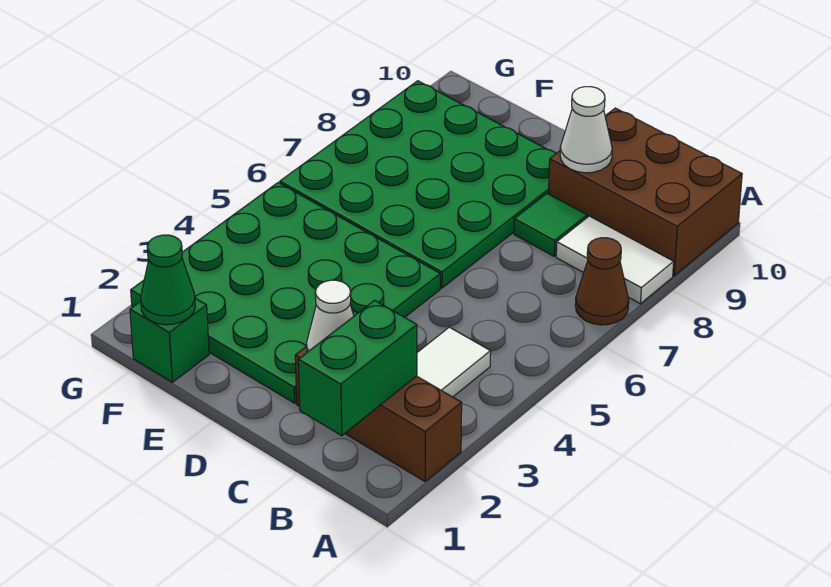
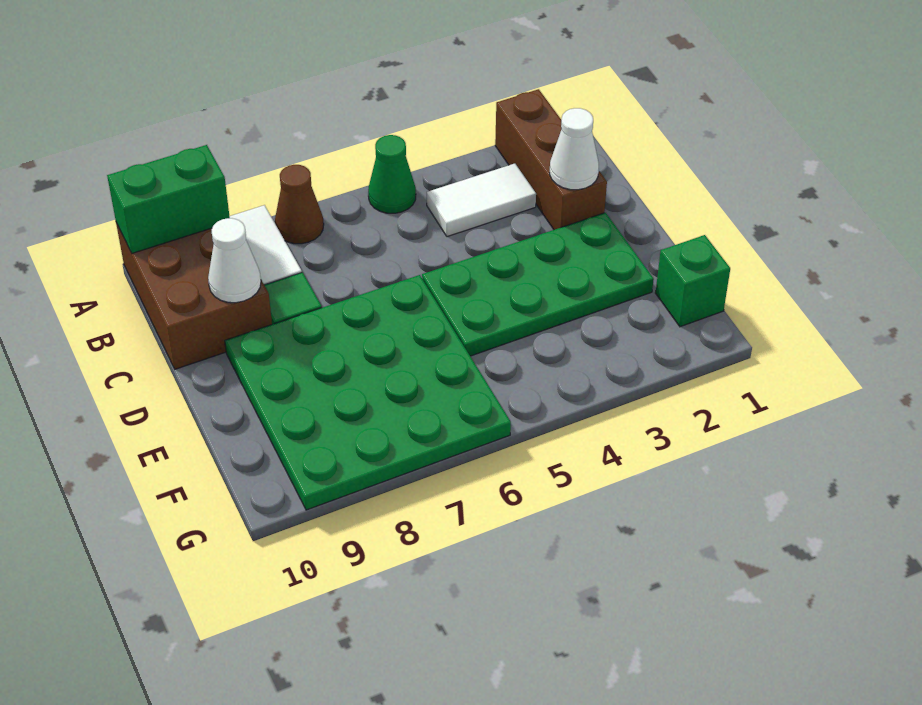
green brick B1:B2 level 2 -> green brick A9:A10 level 2
green plate D2:G5 level 1 -> green plate D2:E5 level 1
green cone F1 level 2 -> green cone A5 level 1

